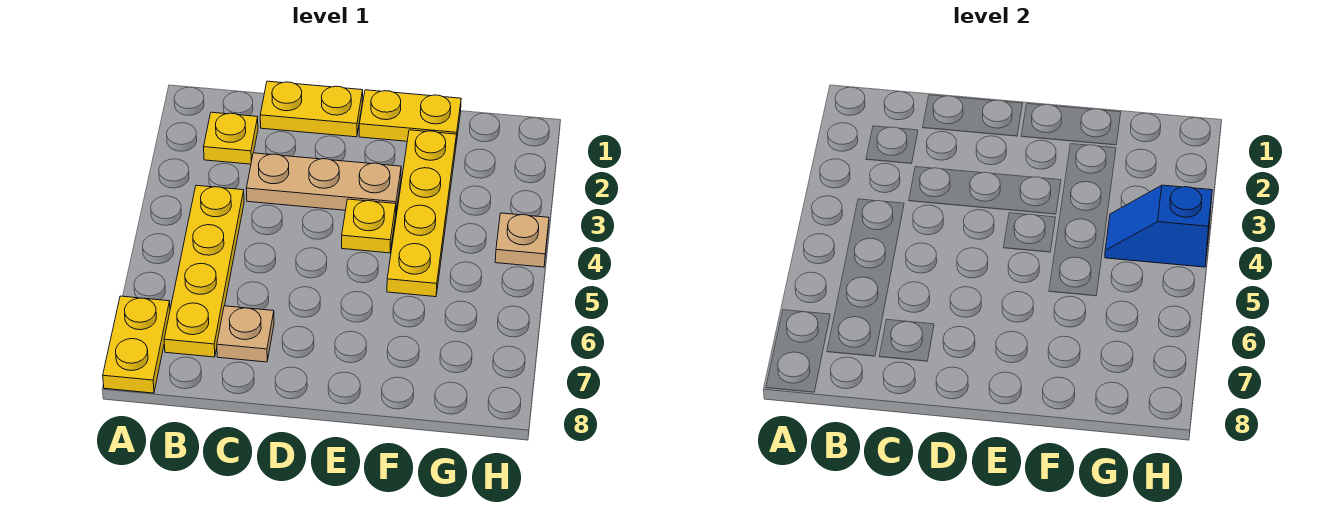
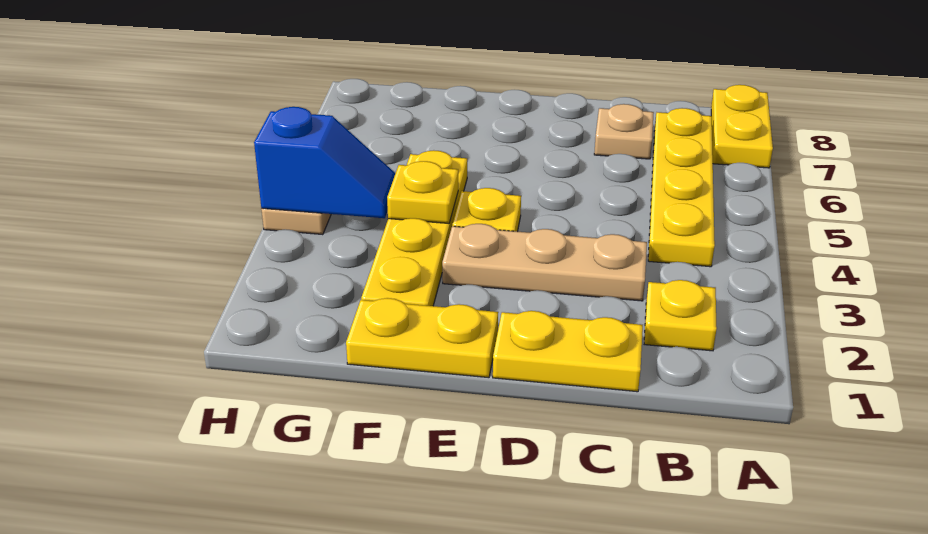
none -> yellow plate F4 level 2

